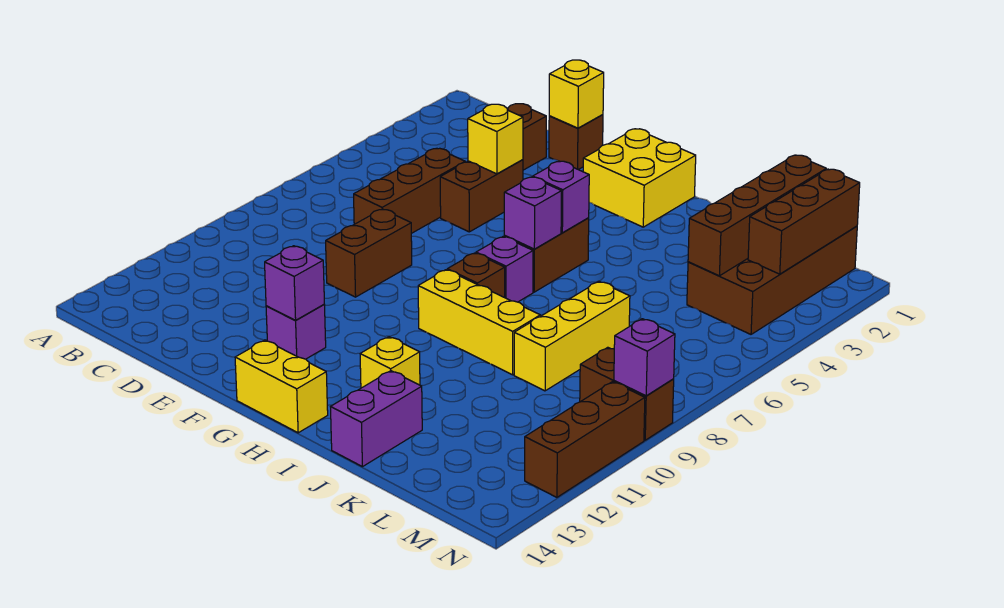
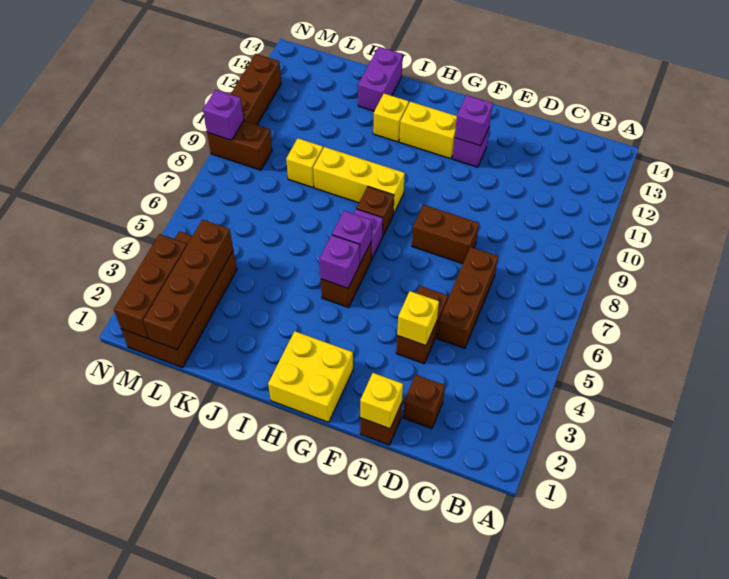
brown brick E8:E9 level 1 -> brown brick E8:F8 level 1
yellow brick G14:H14 level 1 -> yellow brick G12:H12 level 1
yellow brick K7:K9 level 1 -> yellow brick K9 level 1

